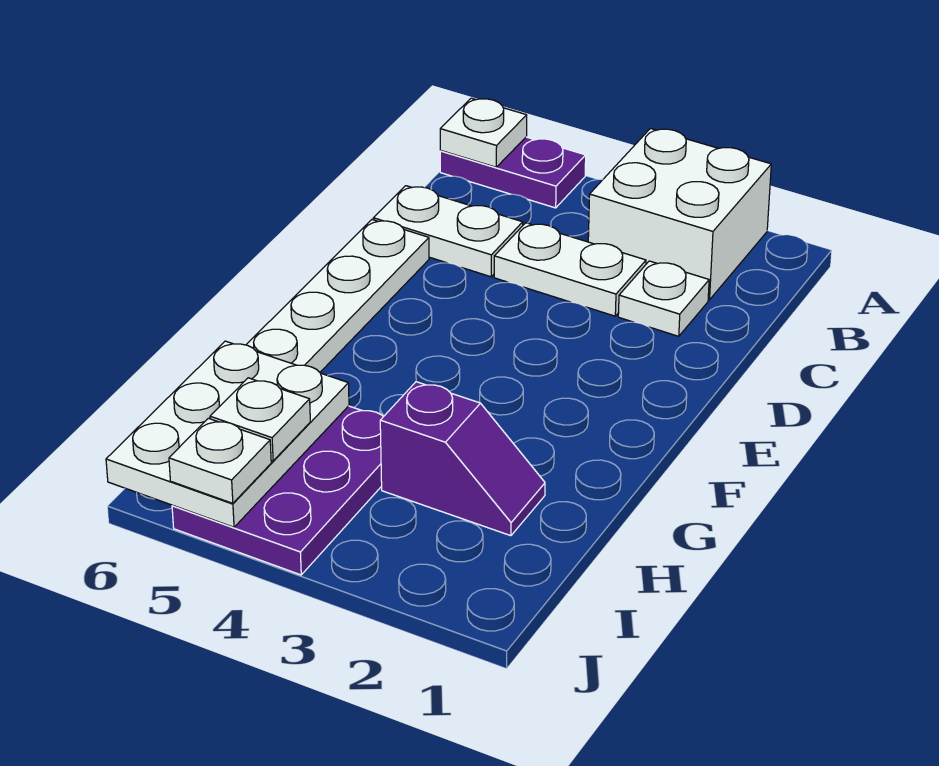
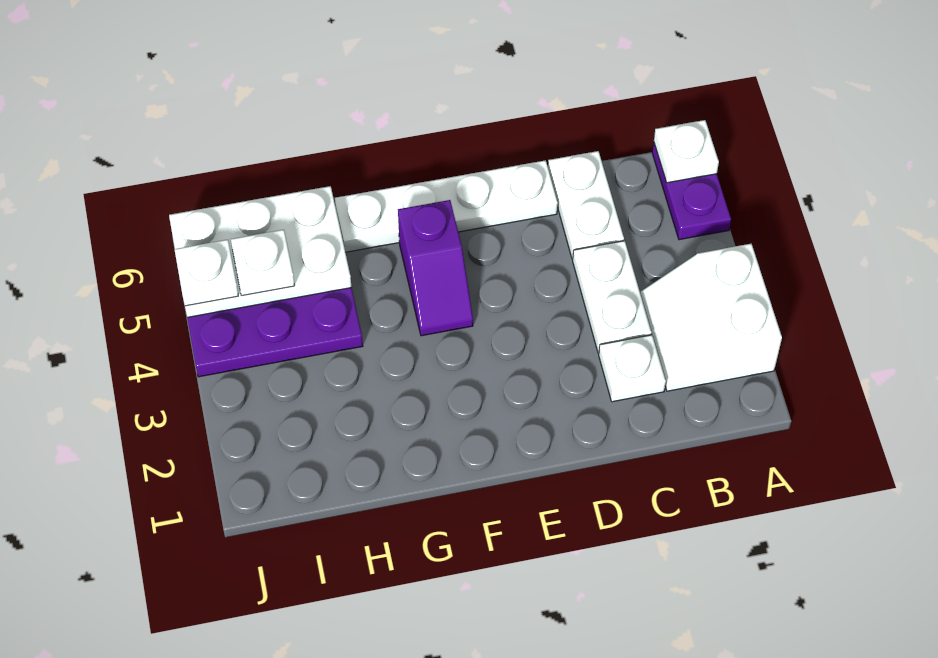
white brick A2:B3 level 1 -> white slope A2:B3 level 1 top A
purple slope H2:H3 level 1 top 3 -> purple slope F4:F5 level 1 top 5

